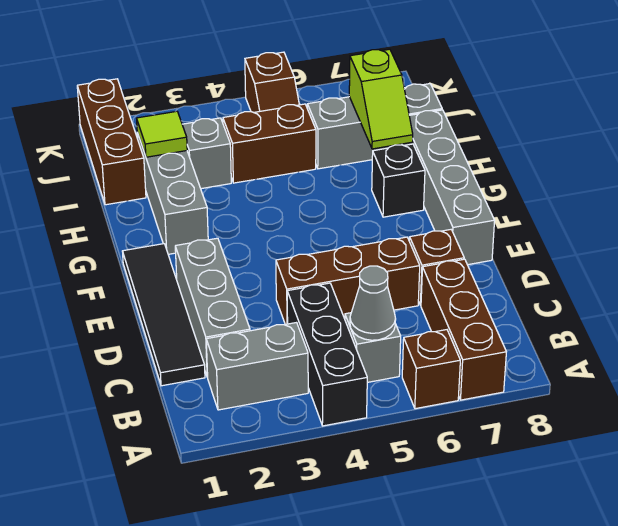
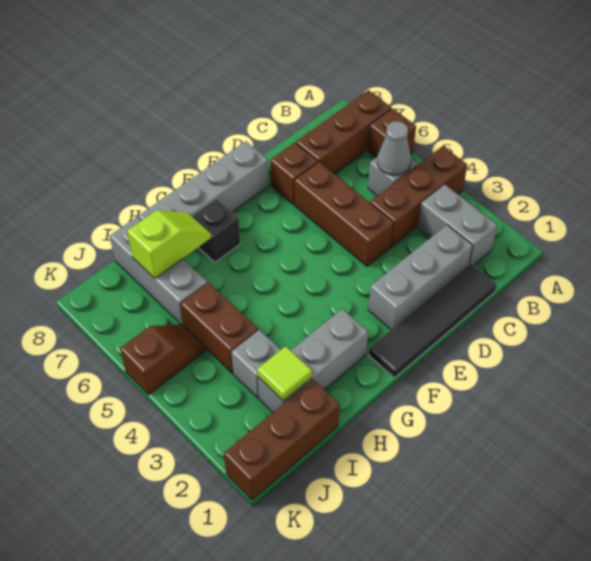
black brick A4:C4 level 1 -> brown brick A4:C4 level 1

